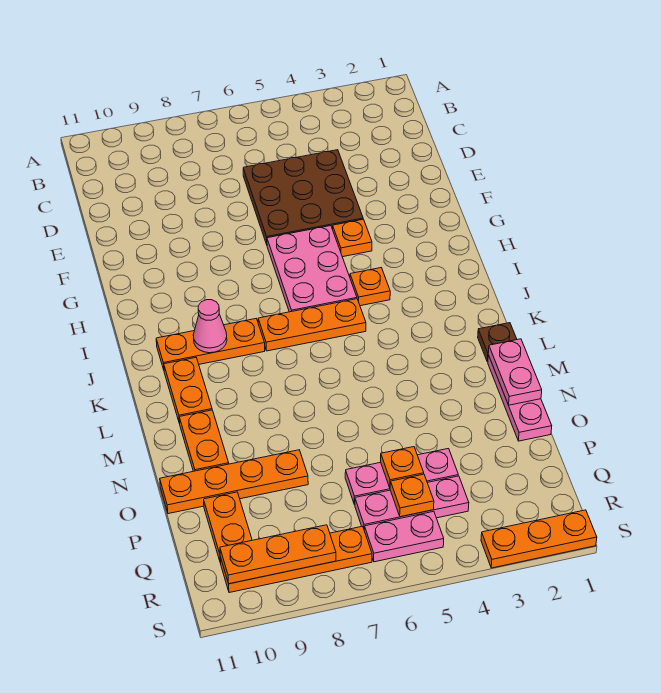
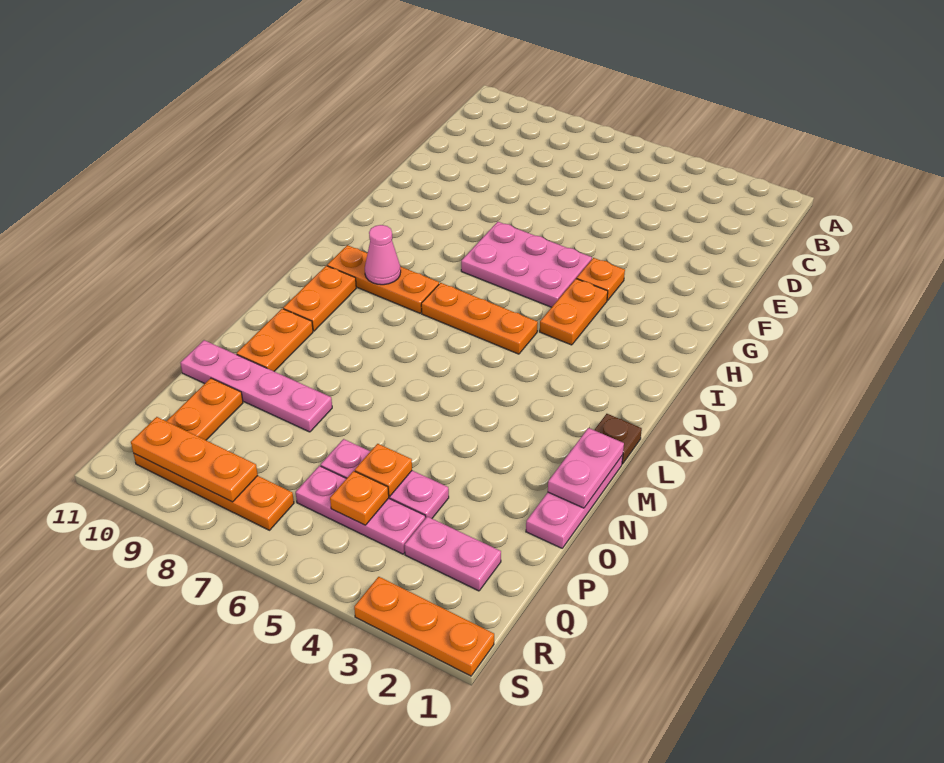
brown plate D4:F6 level 1 -> none
pink plate G5:I6 level 1 -> pink plate G5:H7 level 1
orange plate I4 level 1 -> orange plate H4:I4 level 1
orange plate O8:O11 level 1 -> pink plate O8:O11 level 1
pink plate R5:R6 level 1 -> pink plate Q2:Q3 level 1

